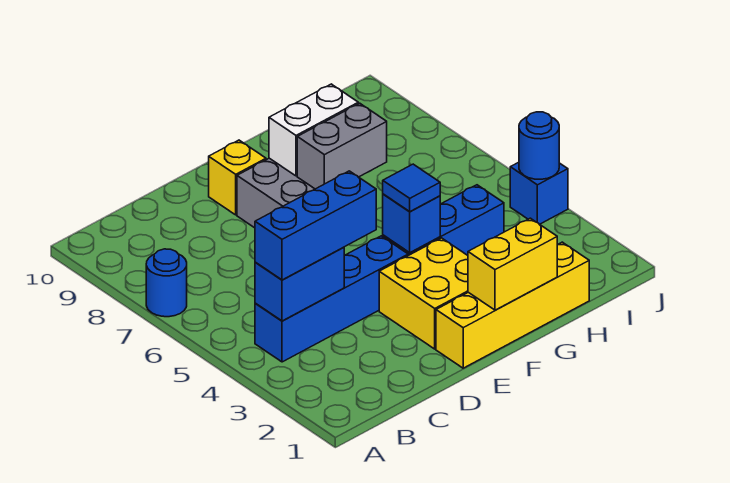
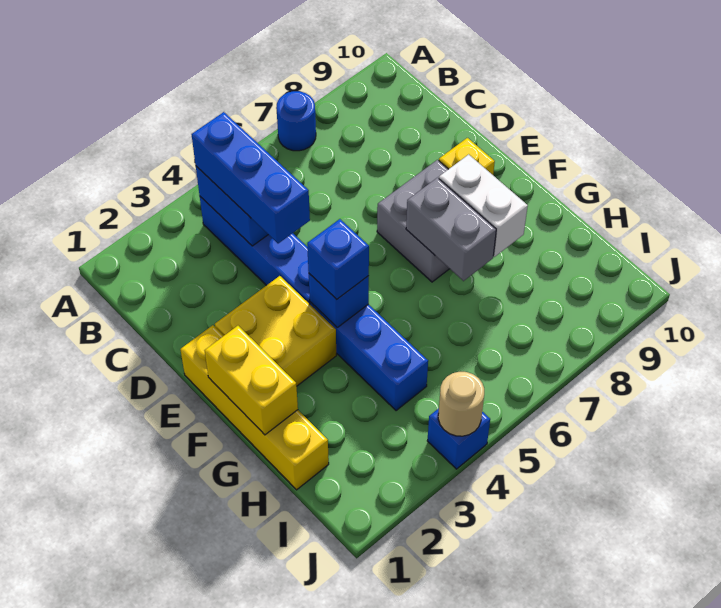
blue tile F4 level 3 -> blue brick F4 level 3
blue round brick J4 level 2 -> tan round brick J4 level 2

